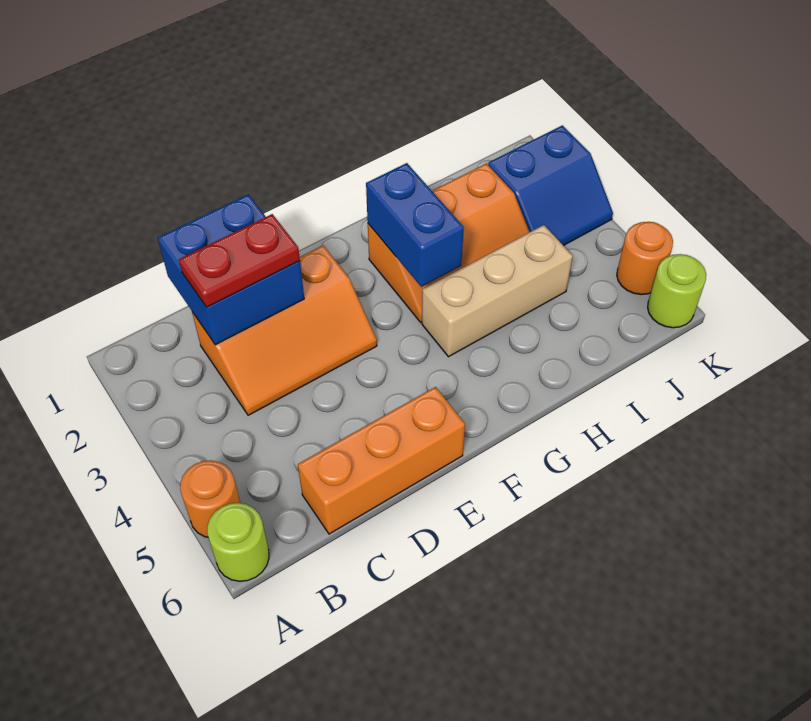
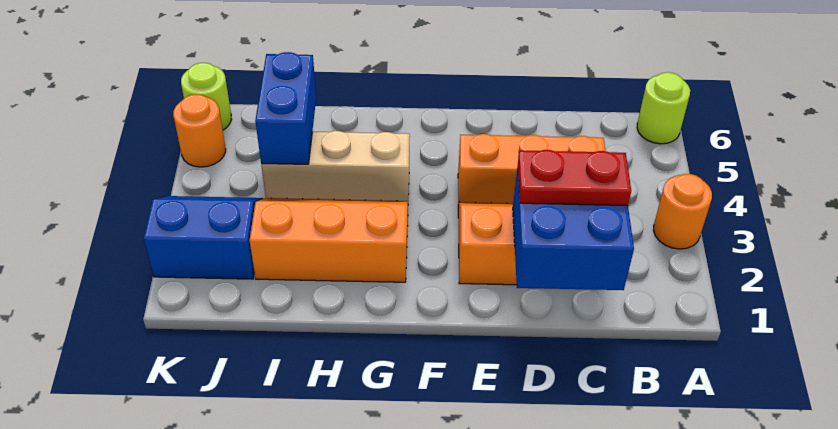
orange round brick A5 level 1 -> orange round brick A3 level 1
orange brick C6:E6 level 1 -> orange brick C4:E4 level 1
blue brick G2:G3 level 2 -> blue brick I4:I5 level 2

